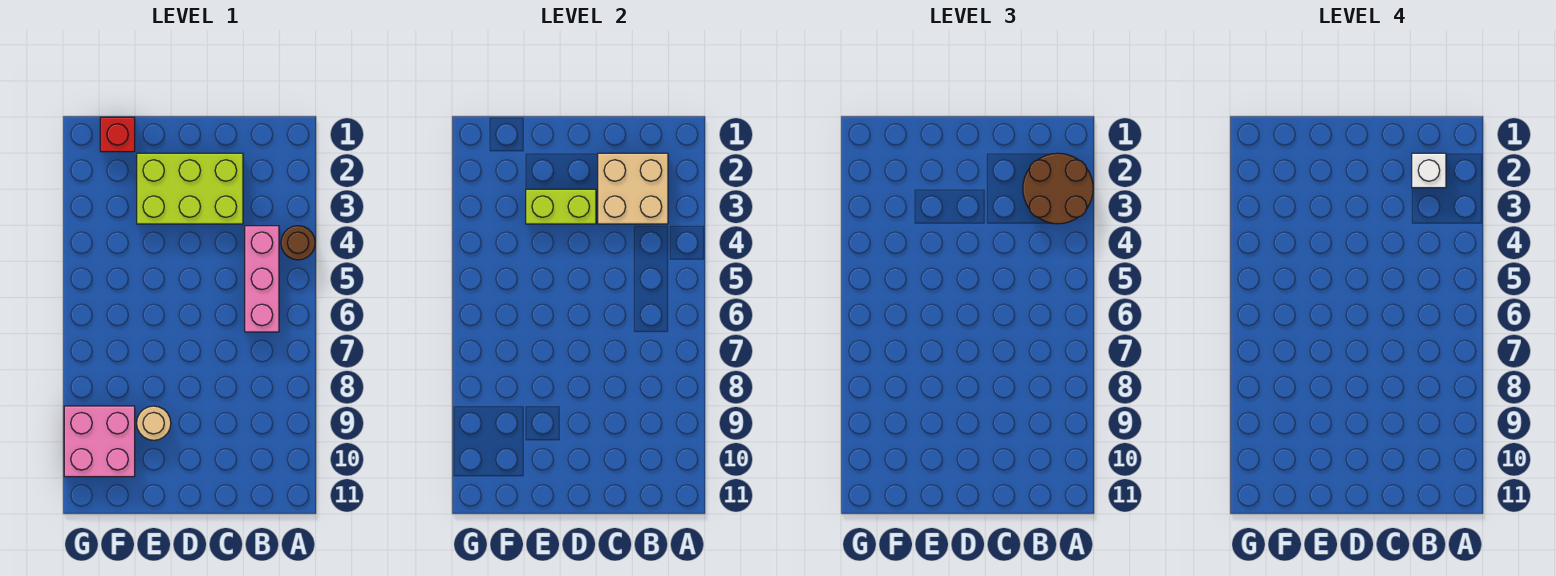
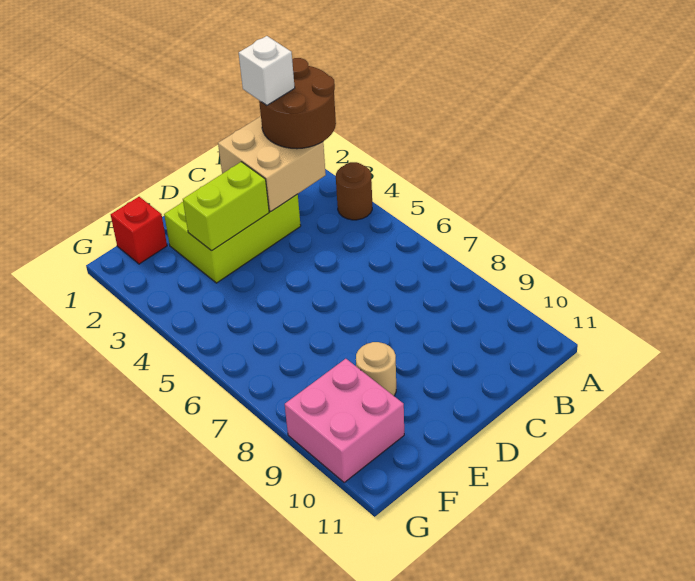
pink brick B4:B6 level 1 -> none

